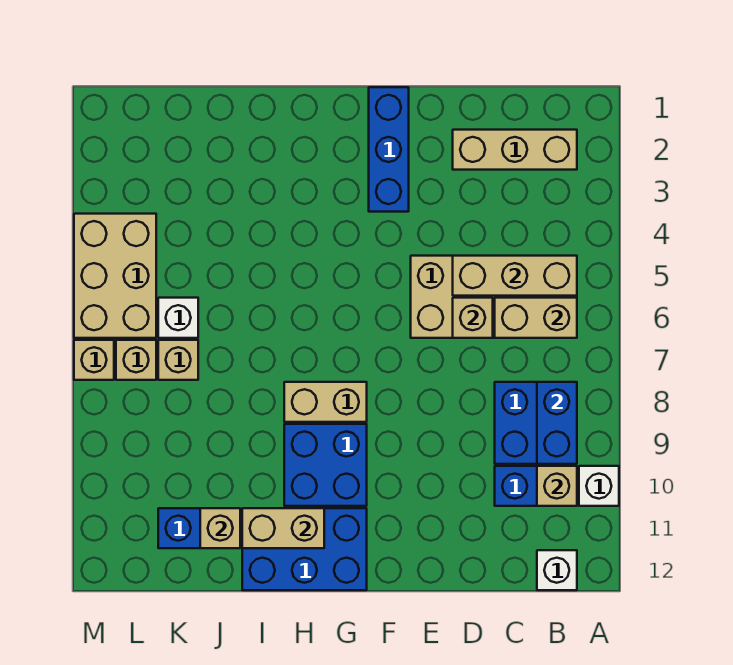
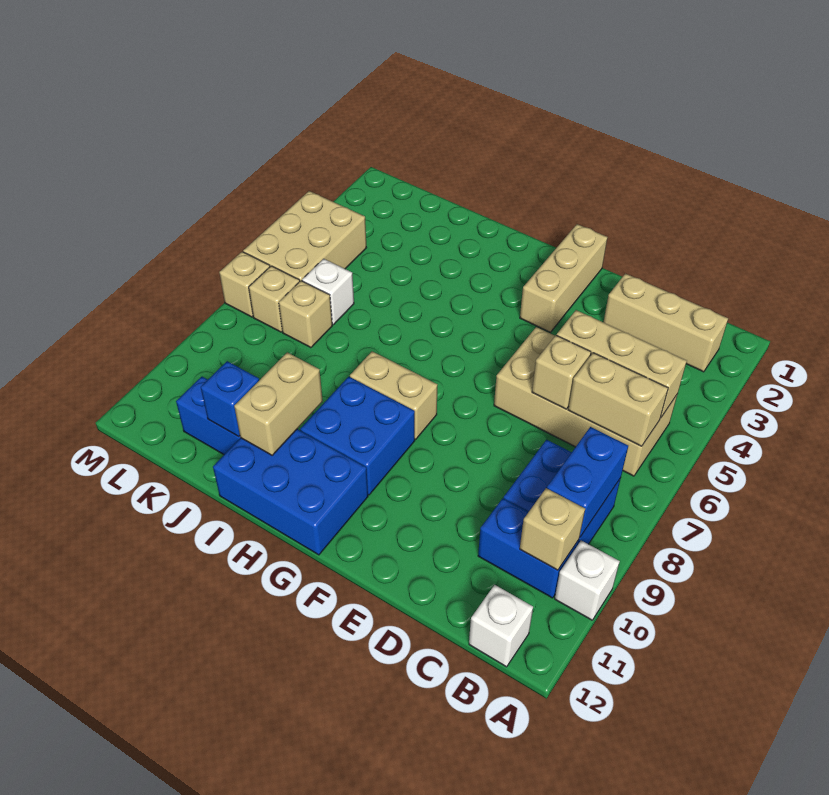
blue brick F1:F3 level 1 -> tan brick F1:F3 level 1
tan brick H11:I11 level 2 -> tan brick I10:I11 level 2
tan brick J11 level 2 -> blue brick J11 level 2

